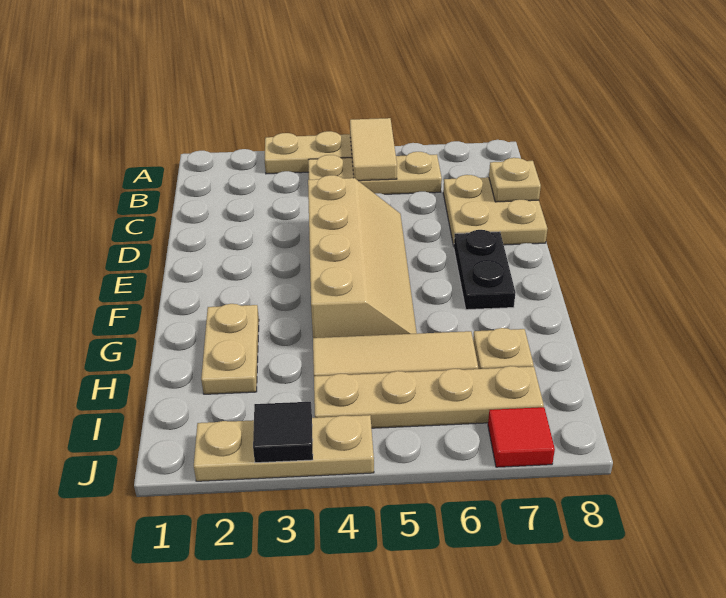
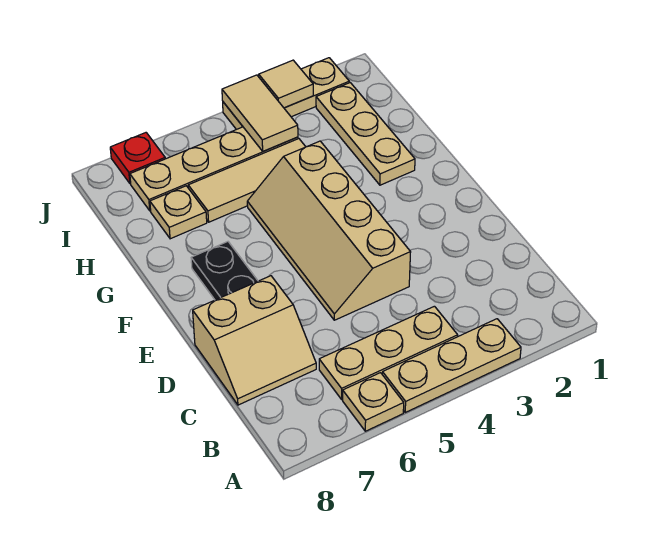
tan tile A5:B5 level 2 -> tan tile I4:J4 level 2
tan plate C7:D8 level 1 -> tan slope C7:D8 level 1 top D
tan plate C8 level 2 -> tan plate A6 level 1
tan plate G2:H2 level 1 -> tan plate G2:I2 level 1
black tile J3 level 2 -> tan tile J3 level 2
red tile J7 level 1 -> red plate J7 level 1

